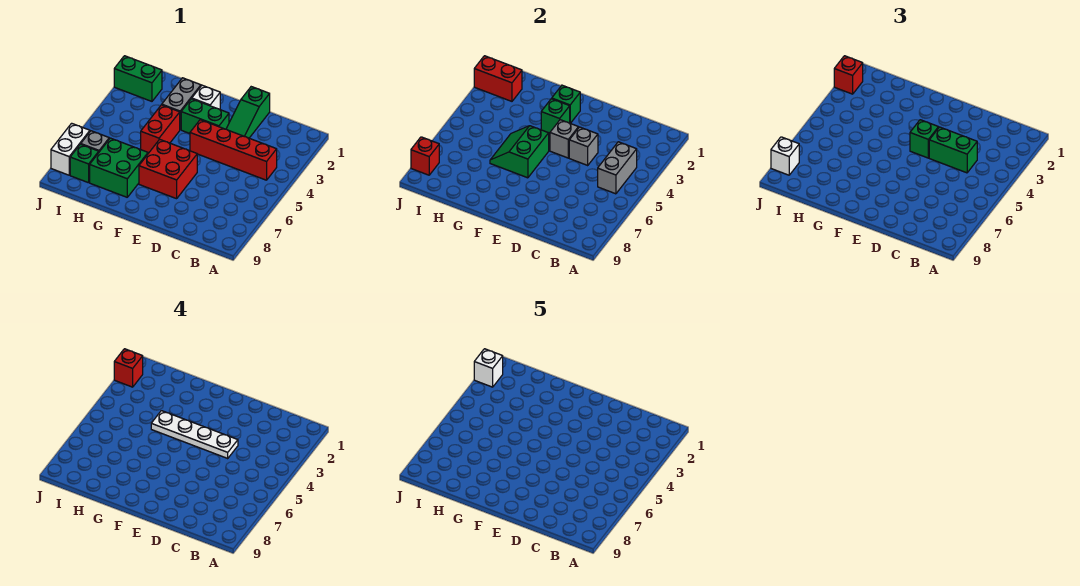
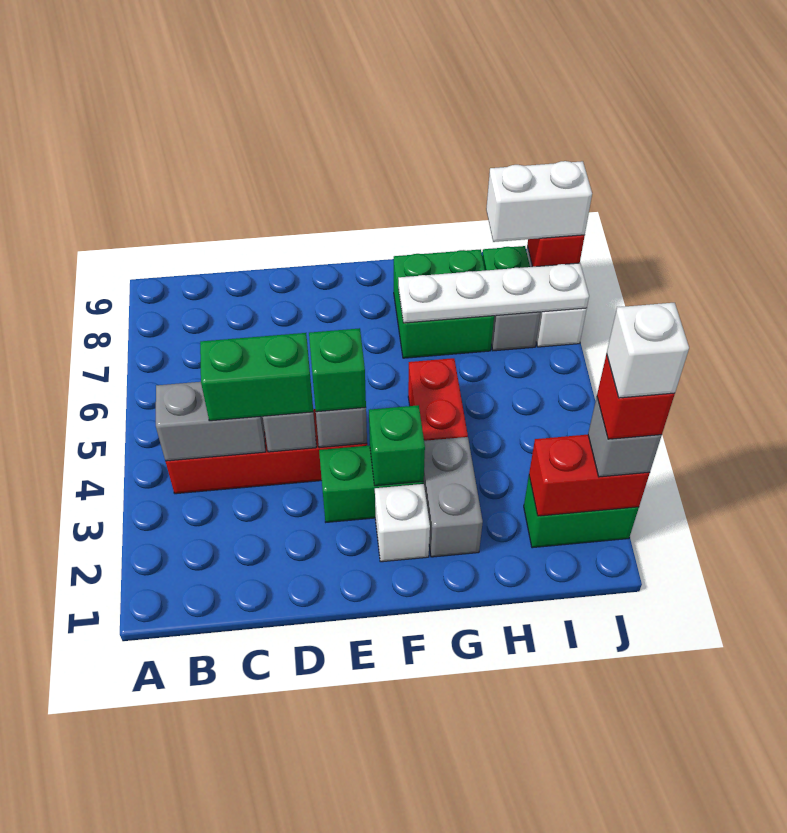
grey brick B4:B5 level 2 -> grey brick B4:C4 level 2
green slope D1:D3 level 1 top 1 -> none
white plate D4:G4 level 4 -> white plate G7:J7 level 2
red brick E6:F7 level 1 -> none
green brick F2 level 2 -> none
green slope F5:G6 level 2 top F -> none
red brick J2 level 3 -> grey brick J2 level 3
white brick J8 level 3 -> white brick I8:J8 level 3

